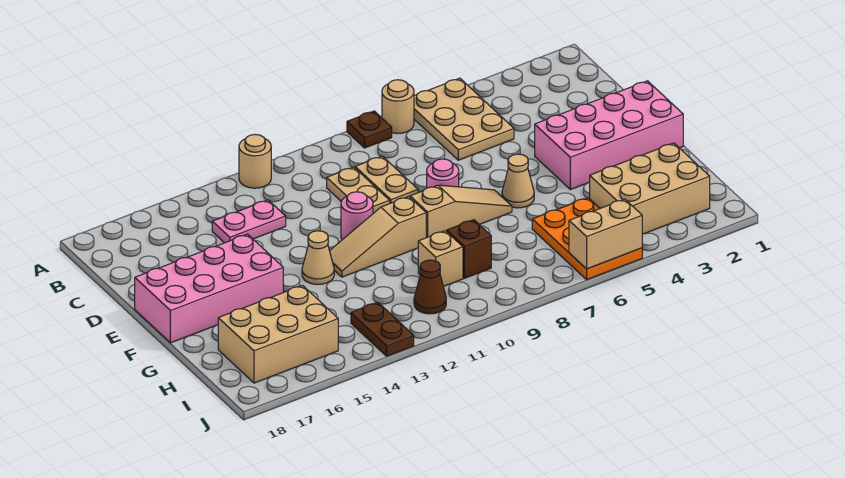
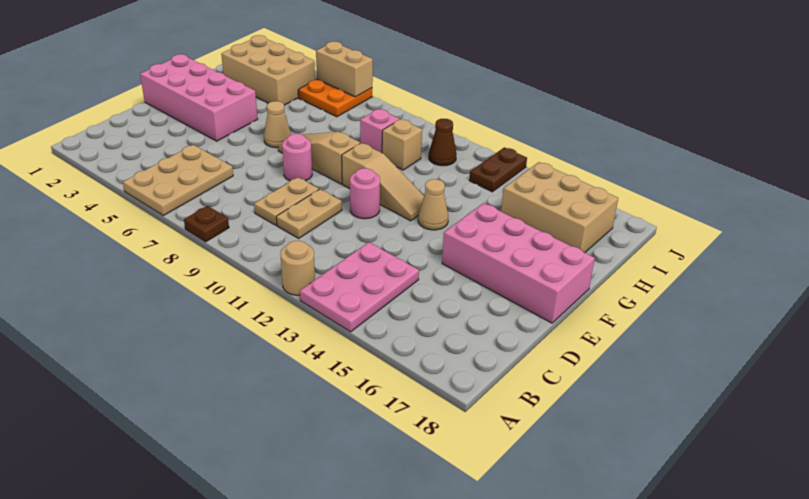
tan round brick A7 level 1 -> none
pink plate C13:C14 level 1 -> pink plate A13:C14 level 1
orange plate H5:J6 level 1 -> orange plate I5:J6 level 1
brown brick H9 level 1 -> pink brick H9 level 1

